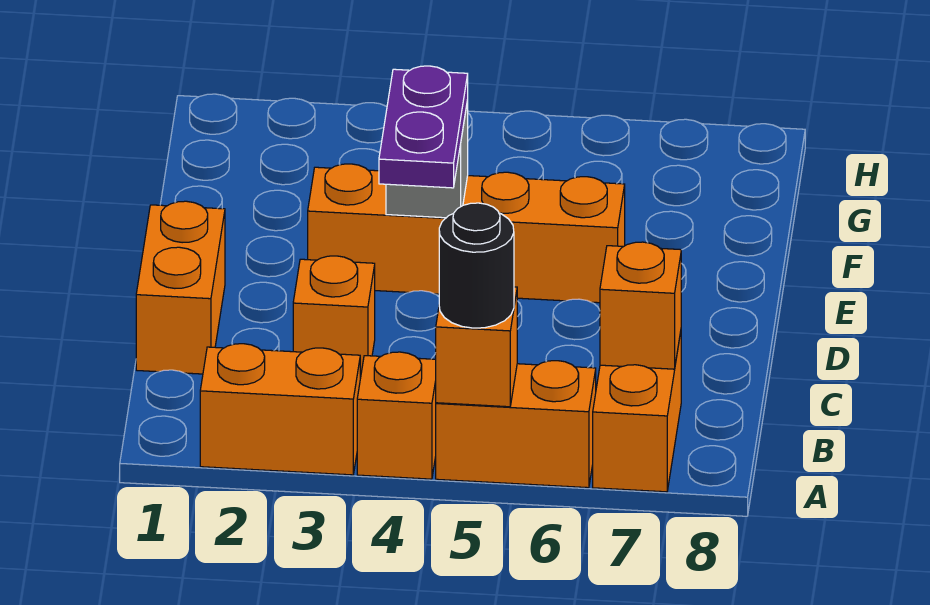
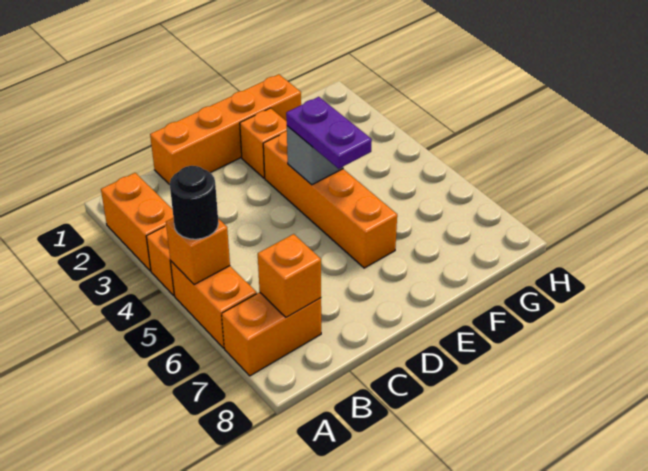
orange brick C1:D1 level 1 -> orange brick C1:F1 level 1
orange brick C3 level 1 -> orange brick E2 level 1
purple plate D4:E4 level 3 -> purple plate E4:E5 level 3

